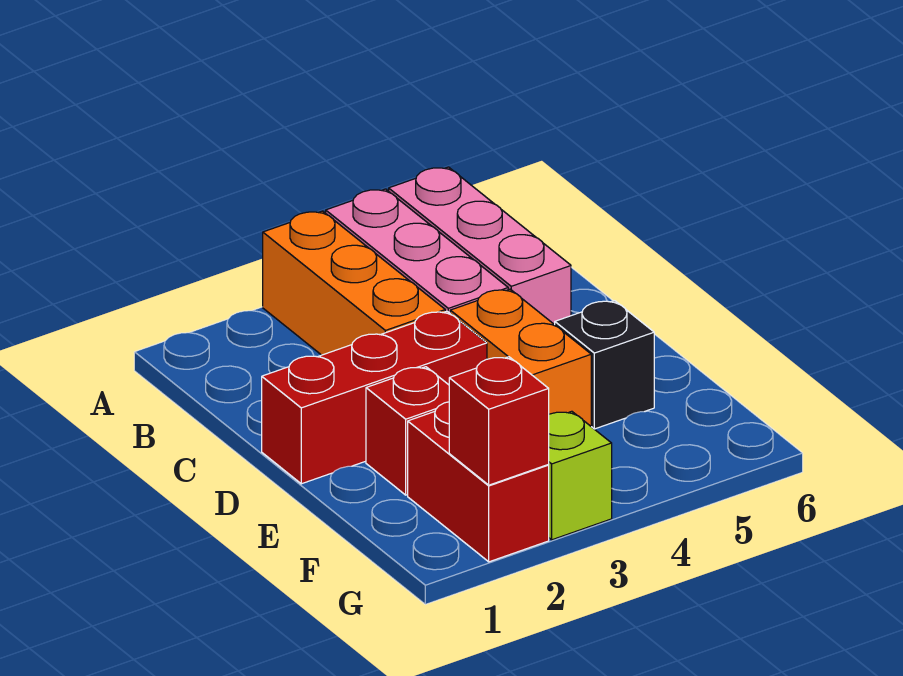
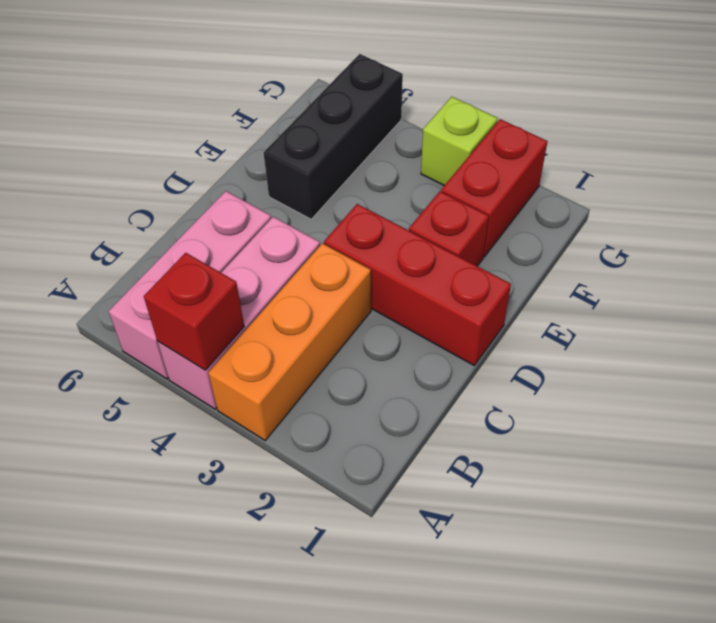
orange brick D4:E4 level 1 -> none
black brick E5 level 1 -> black brick E5:G5 level 1
red brick G2 level 2 -> red brick A4 level 2

